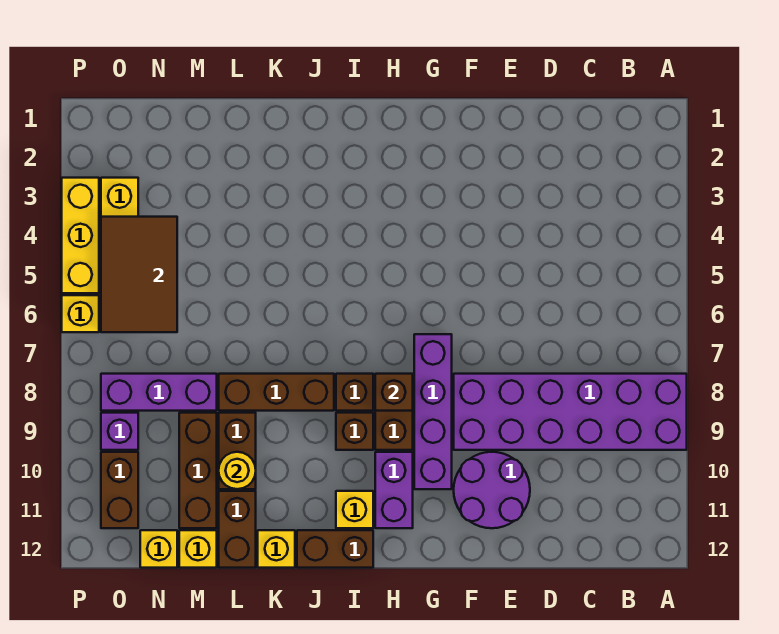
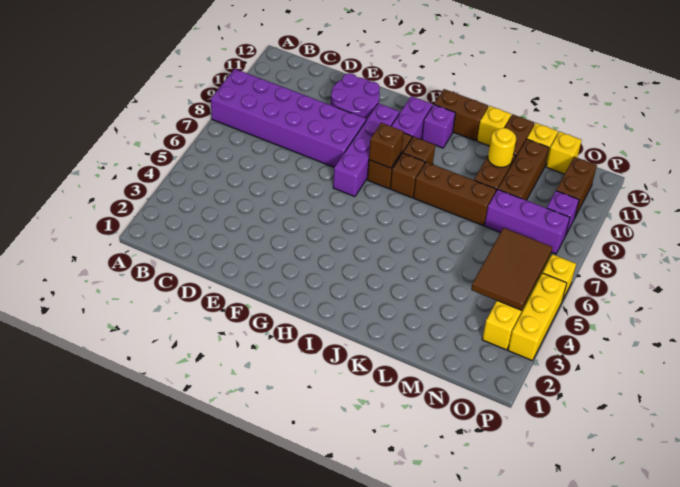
yellow brick I11 level 1 -> purple brick I11 level 1

